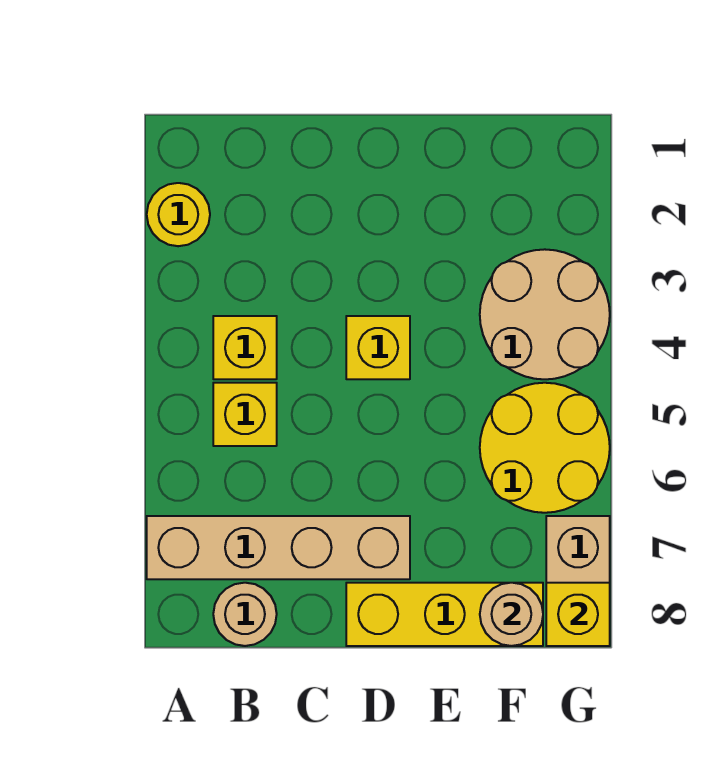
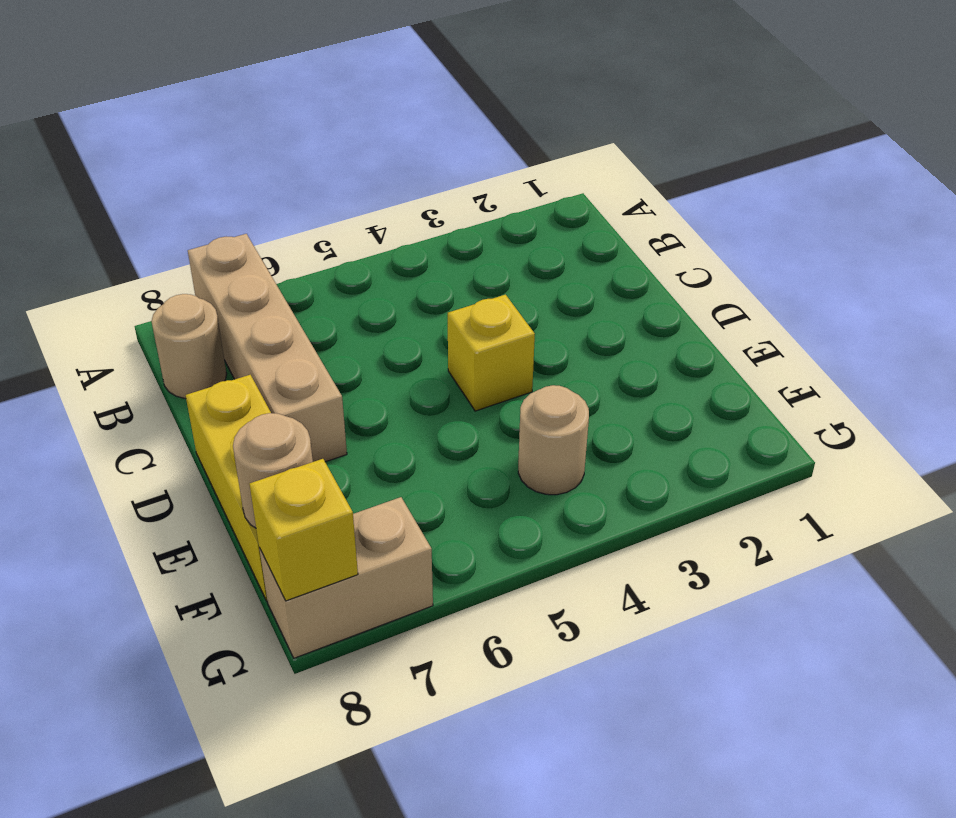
yellow round brick A2 level 1 -> none
yellow brick B4 level 1 -> none
yellow brick B5 level 1 -> none
tan round brick F3:G4 level 1 -> tan round brick F4 level 1
yellow round brick F5:G6 level 1 -> none

